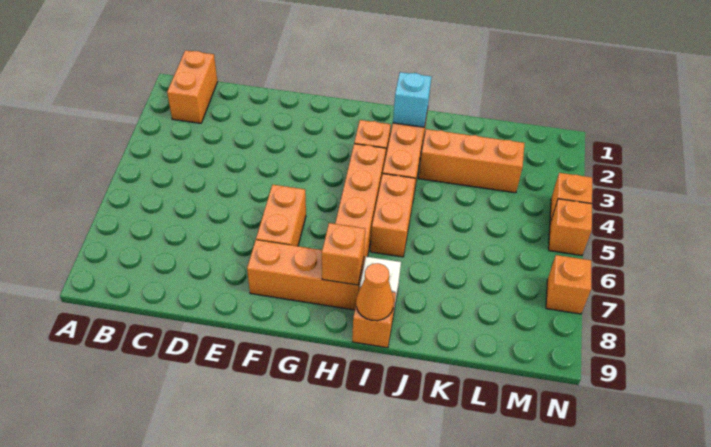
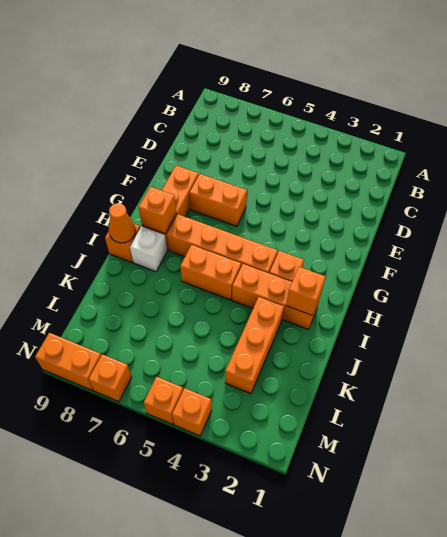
orange brick B1:B2 level 1 -> orange brick N8:N9 level 1
cyan brick I2 level 2 -> orange brick I2 level 2

